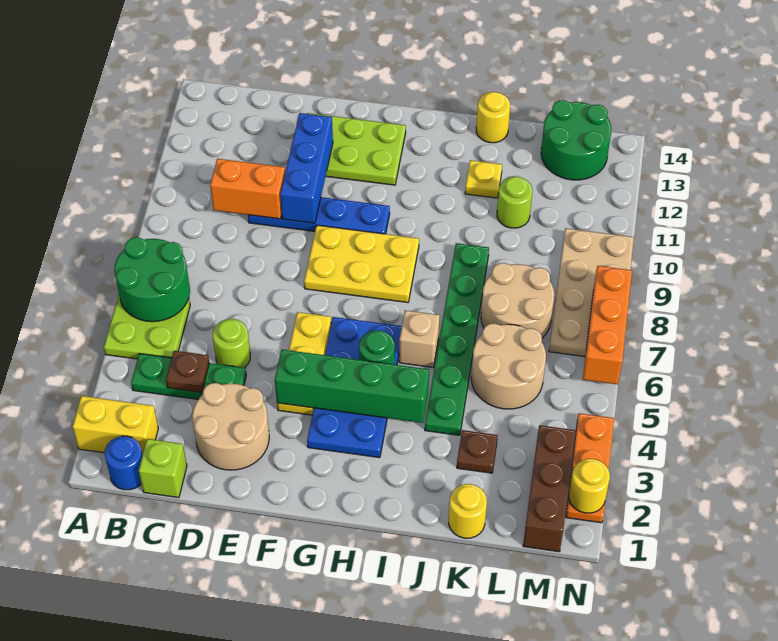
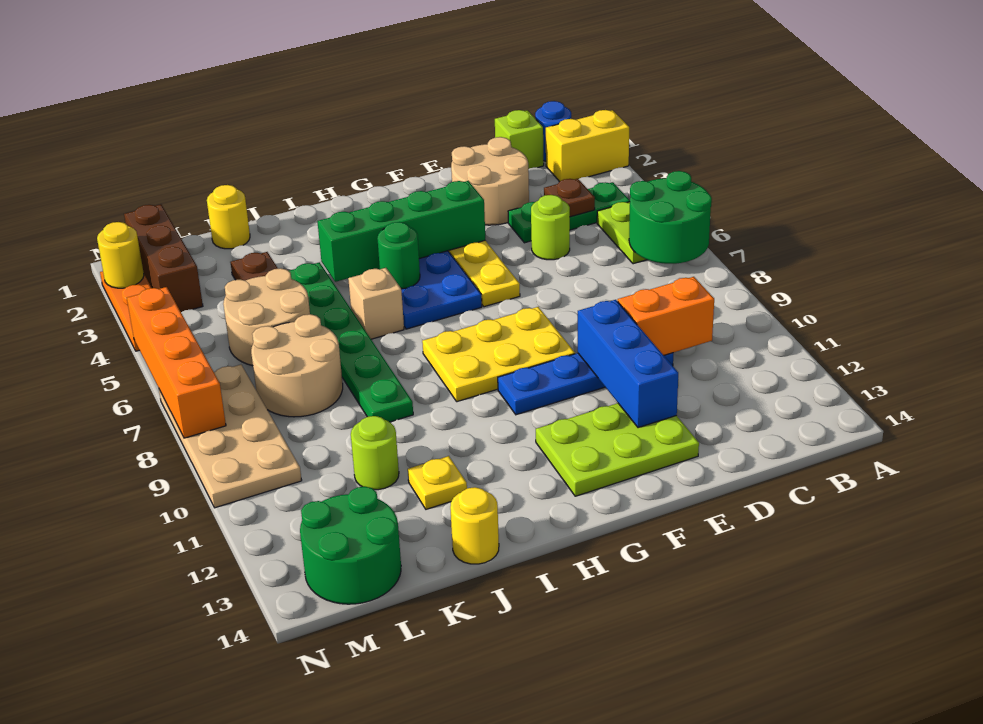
orange brick N6:N8 level 2 -> orange brick N5:N8 level 2

